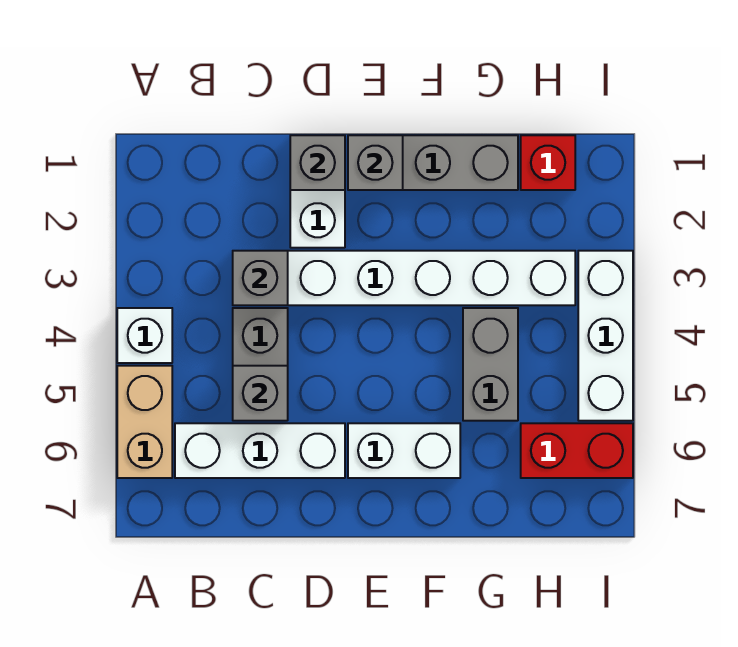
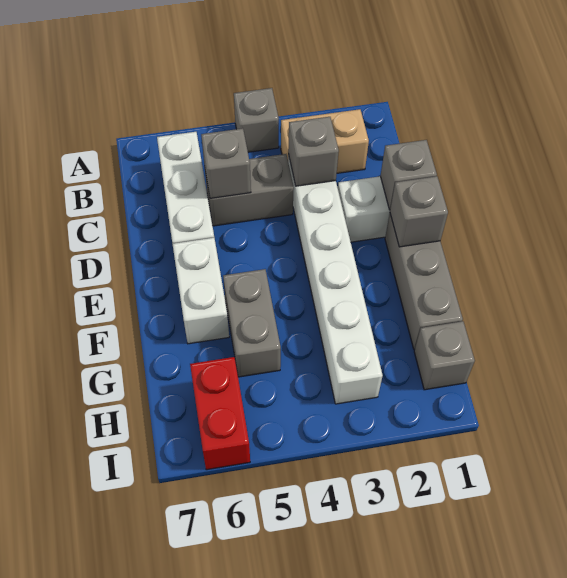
white brick A4 level 1 -> grey brick A4 level 1
tan brick A5:A6 level 1 -> tan brick B2:B3 level 1
grey brick G4:G5 level 1 -> grey brick F5:G5 level 1
red brick H1 level 1 -> grey brick H1 level 1
white brick I3:I5 level 1 -> none

